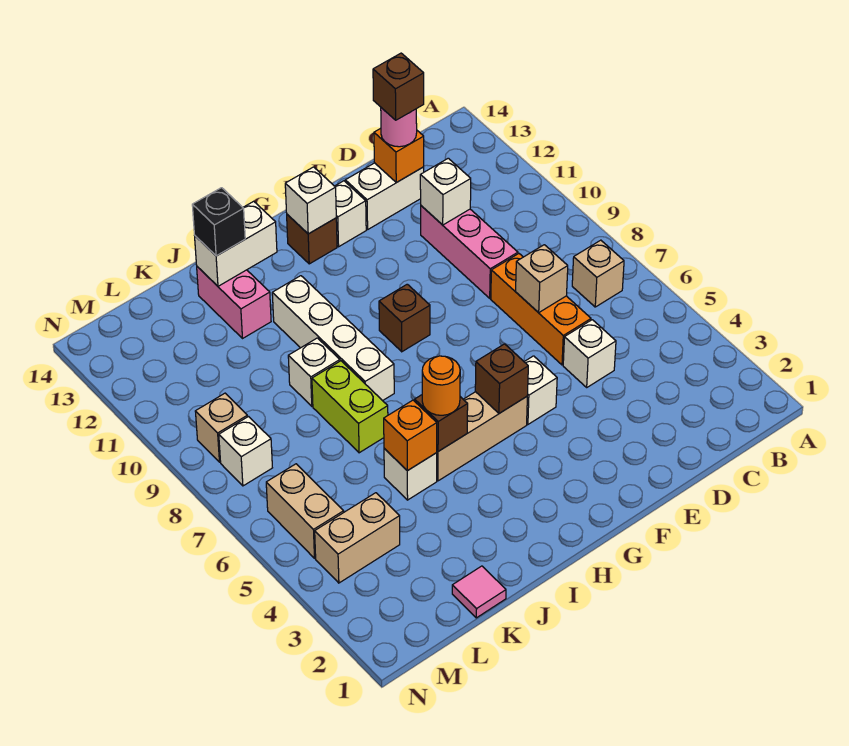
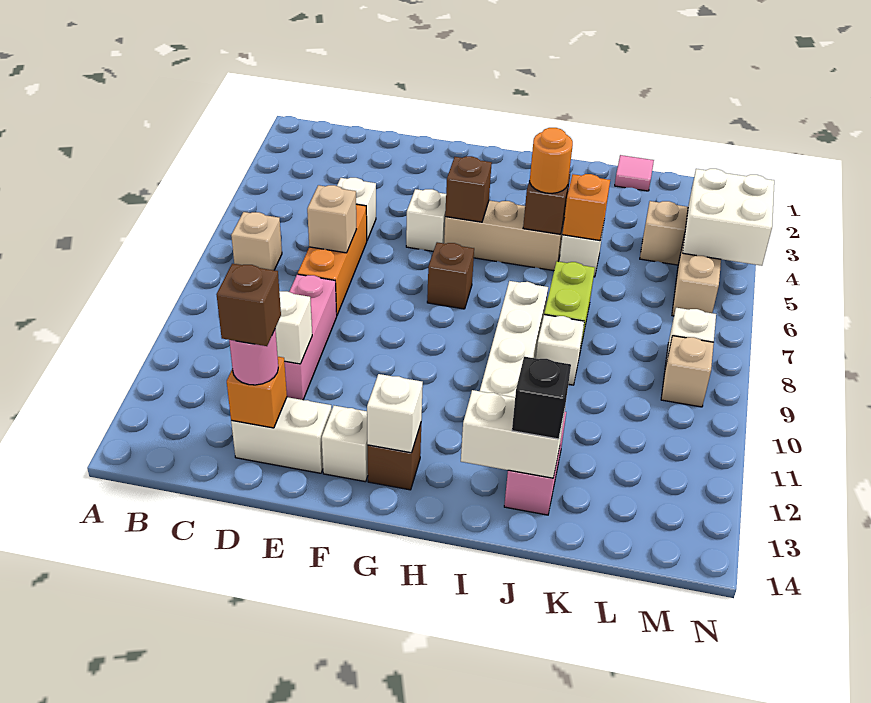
brown brick G9 level 1 -> brown brick G7 level 1
none -> white brick M4:N5 level 2

